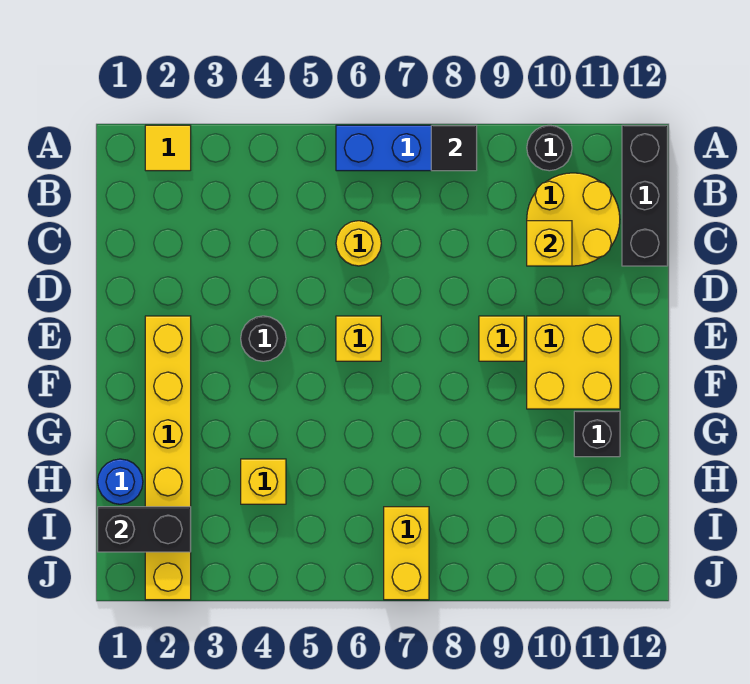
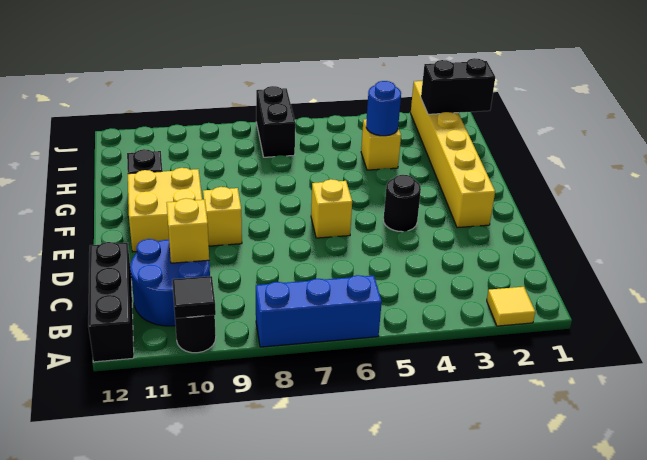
black tile A8 level 2 -> black tile A10 level 2
yellow round brick B10:C11 level 1 -> blue round brick B10:C11 level 1
yellow round brick C6 level 1 -> none
blue round brick H1 level 1 -> blue round brick H4 level 2
yellow brick I7:J7 level 1 -> black brick I7:J7 level 1

